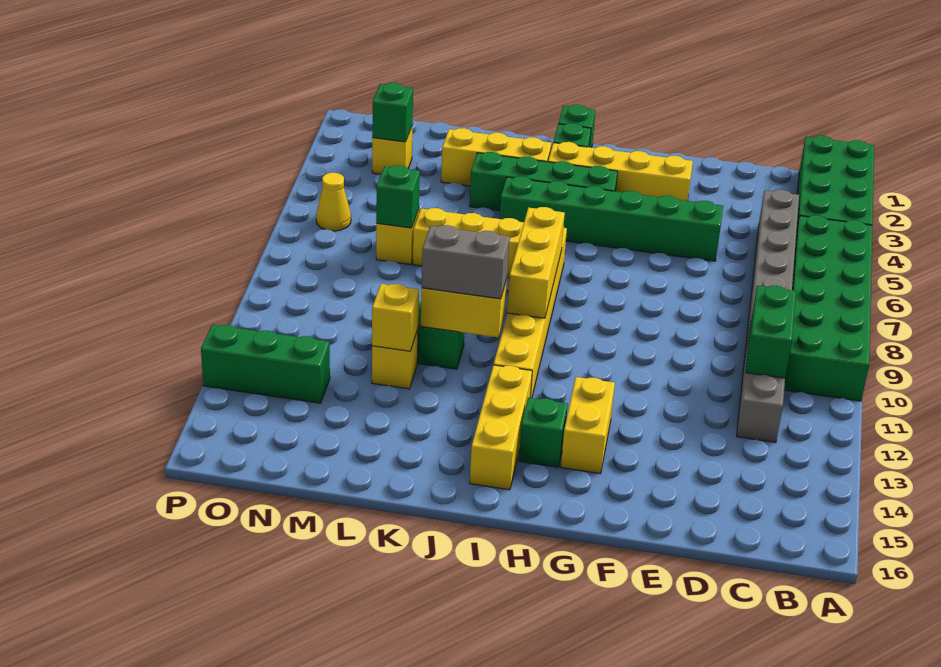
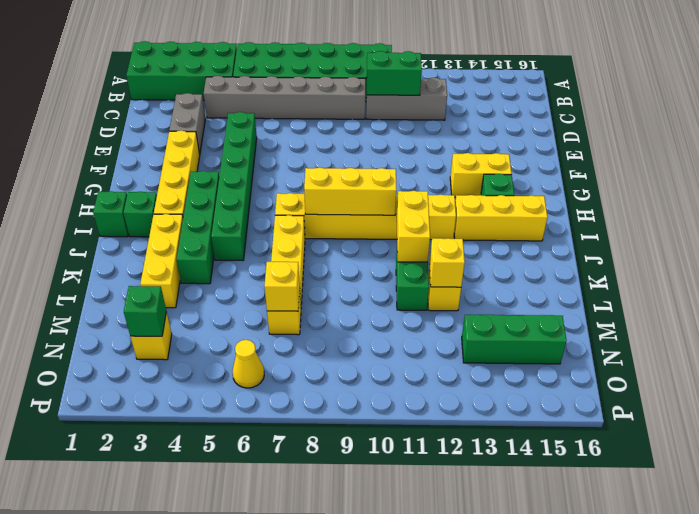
grey brick J11:K11 level 3 -> grey brick D3:E3 level 1
green brick M7 level 2 -> yellow brick M7 level 2
green brick N13:P13 level 1 -> green brick N13:N15 level 1

